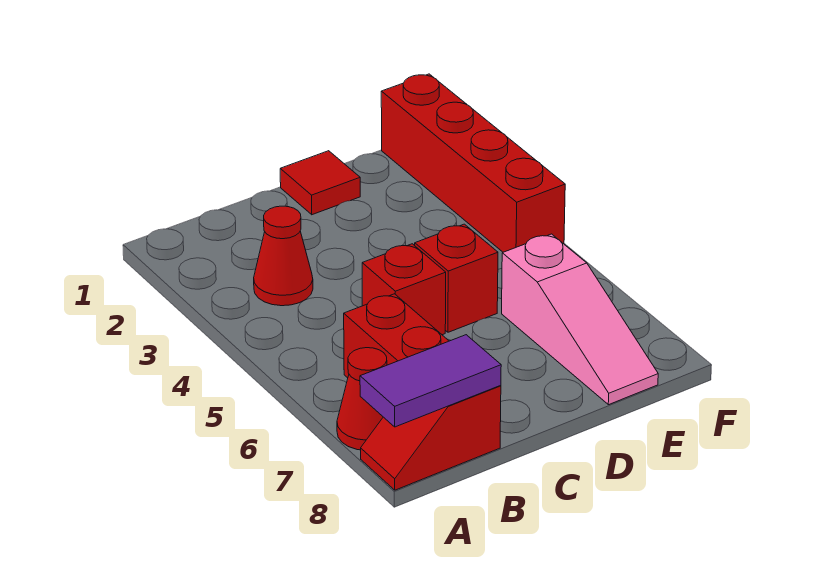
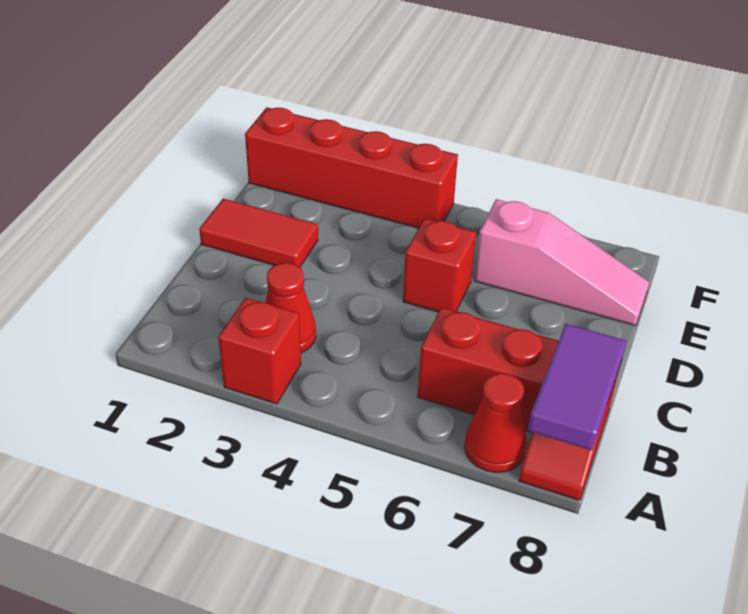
red brick C5 level 1 -> red brick A3 level 1
red tile D1 level 1 -> red tile D1:D2 level 1

